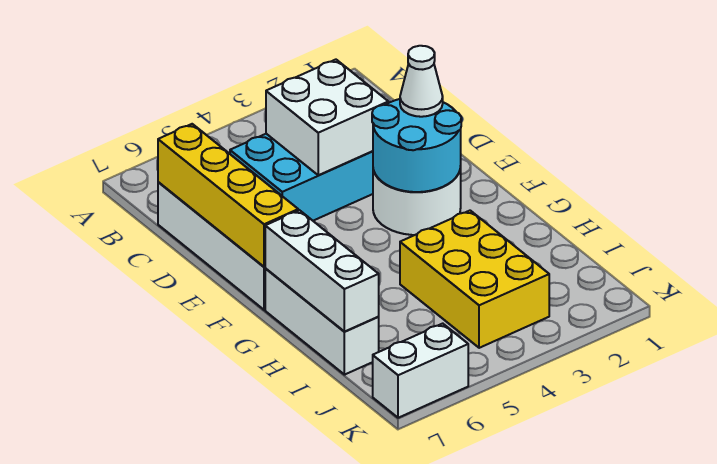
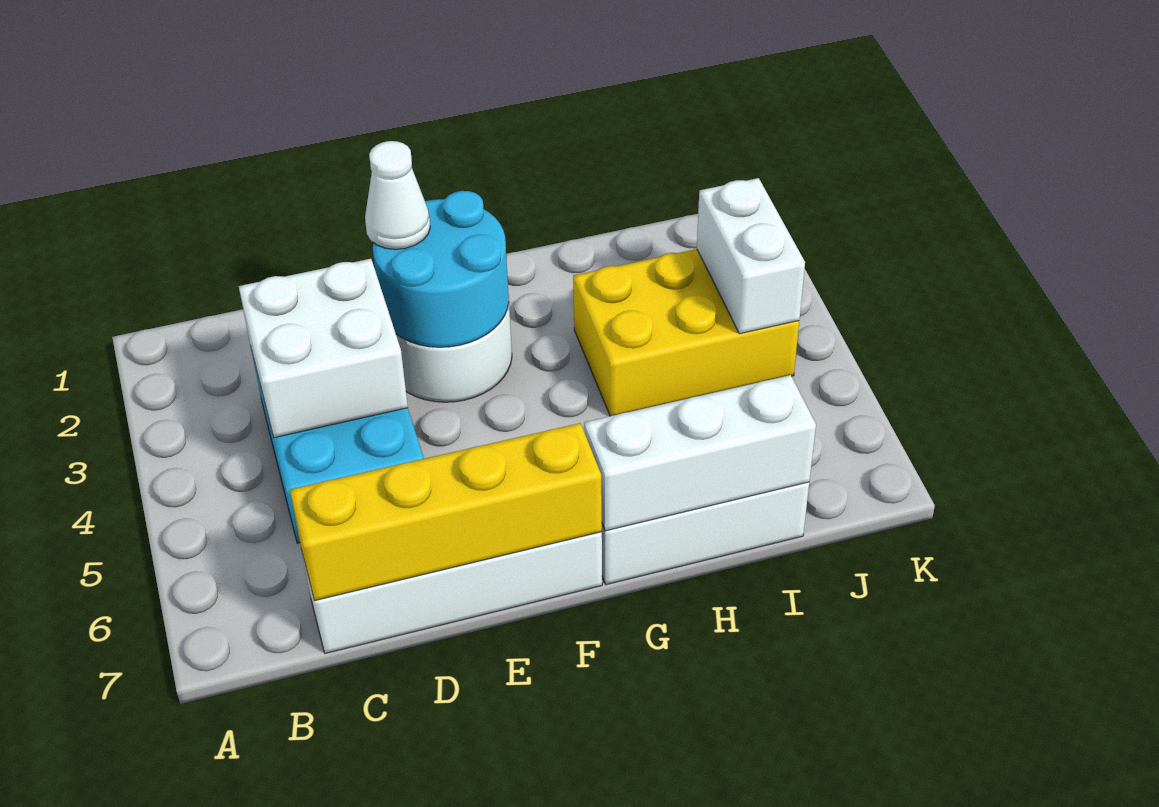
white brick K6:K7 level 1 -> white brick J3:J4 level 2

